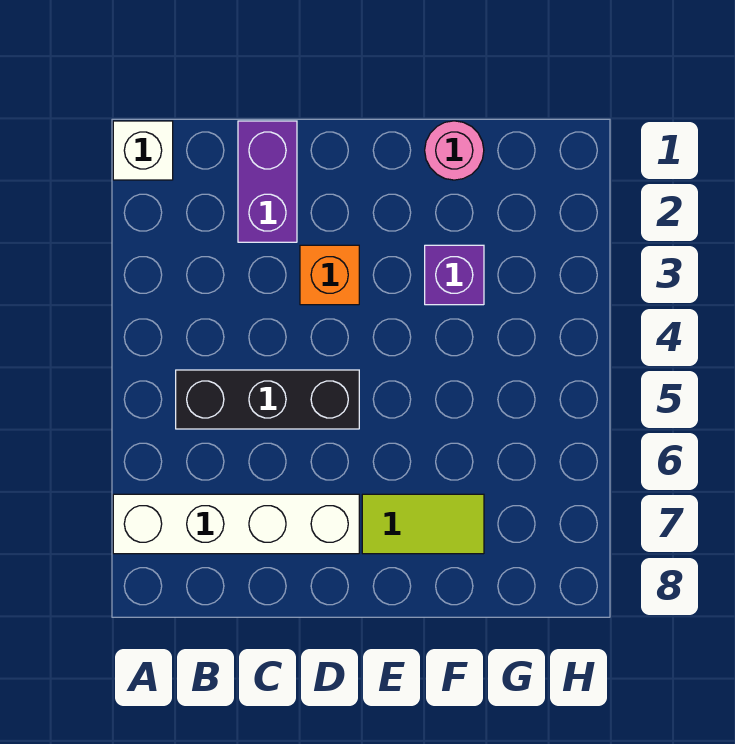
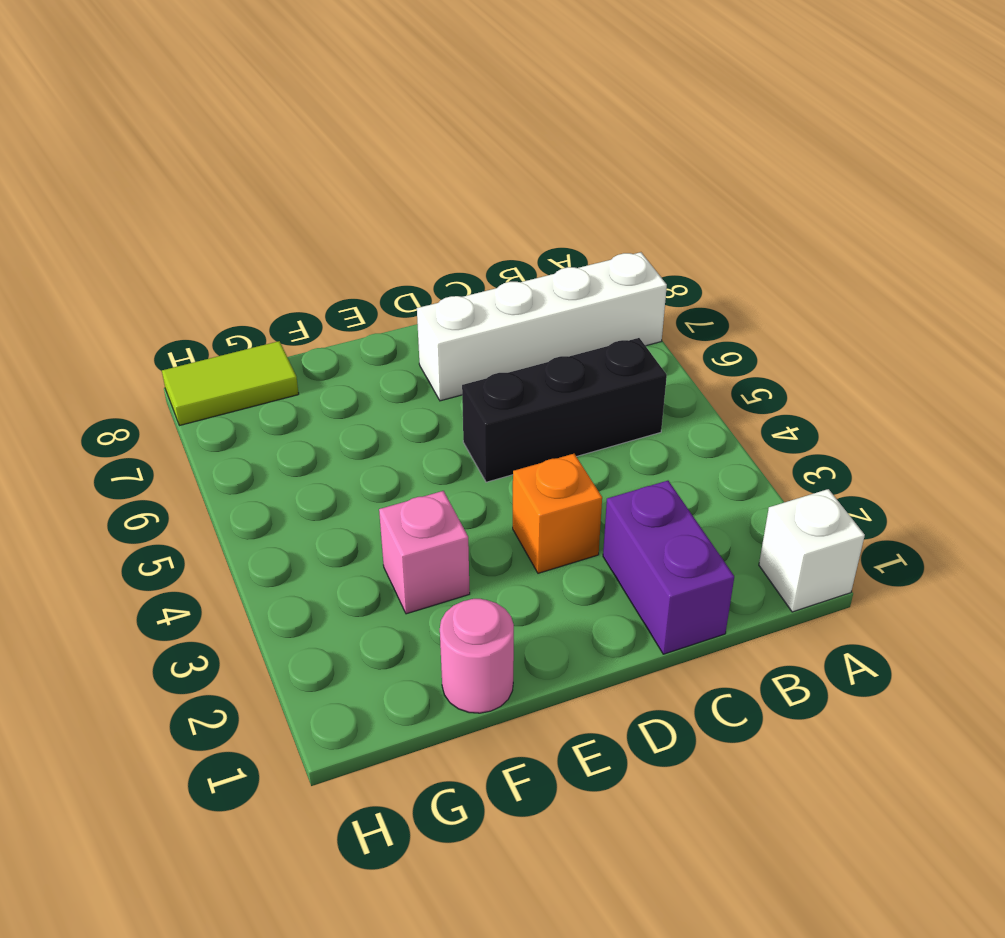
lime tile E7:F7 level 1 -> lime tile G8:H8 level 1
purple brick F3 level 1 -> pink brick F3 level 1

